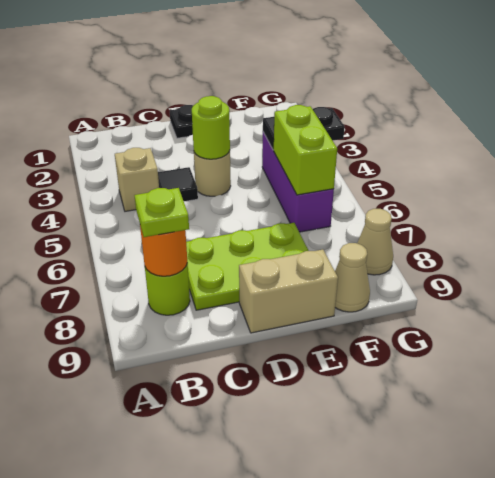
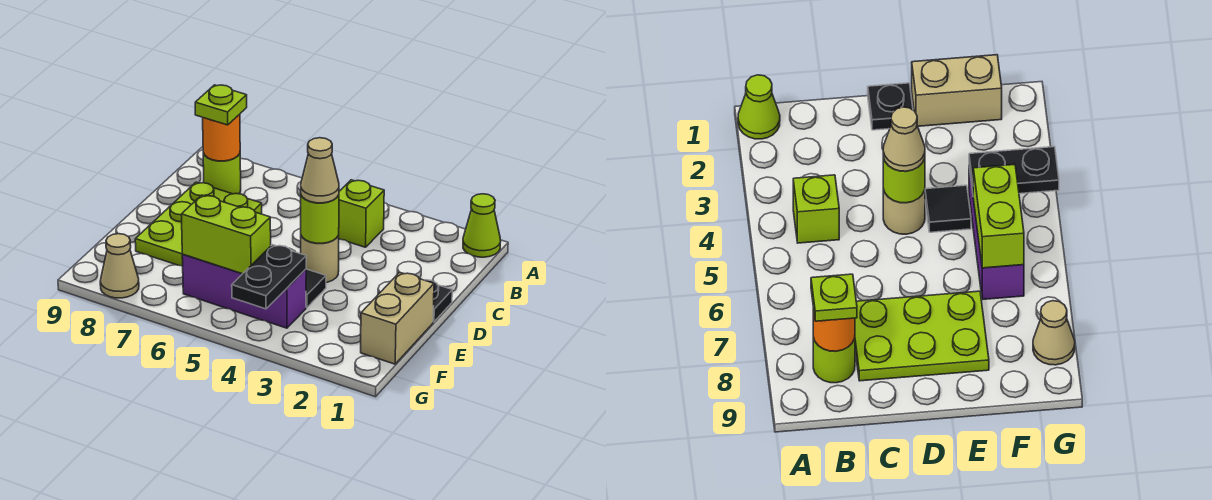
none -> lime cone A1 level 1
tan brick B4 level 1 -> lime brick B4 level 1
black tile C4 level 1 -> black tile E4 level 1
tan brick D9:E9 level 1 -> tan brick E1:F1 level 1
tan cone F9 level 1 -> tan cone D4 level 3

